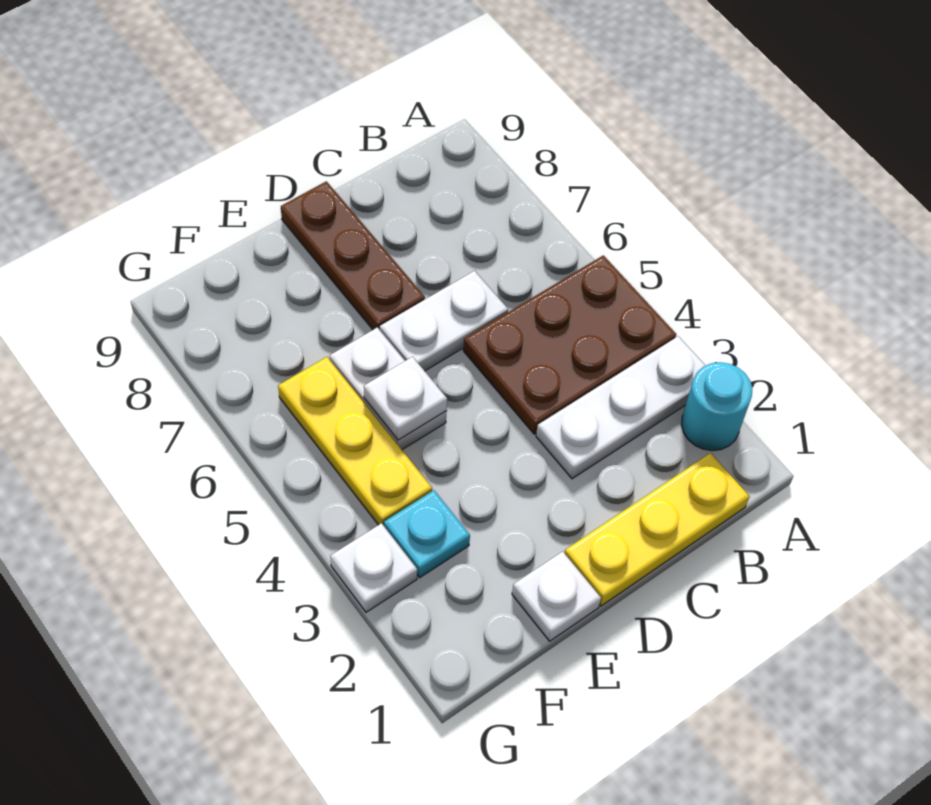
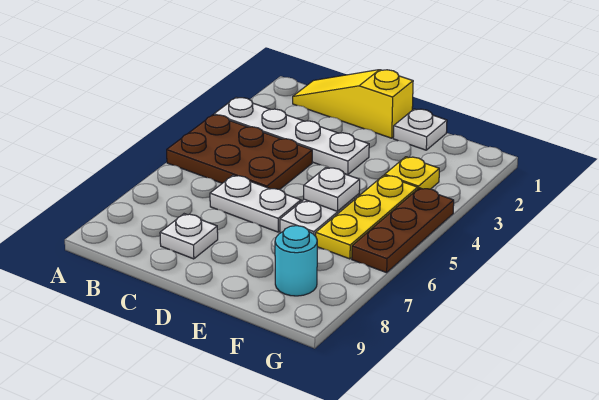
cyan round brick A2 level 1 -> cyan round brick F8 level 1
white plate A3:C3 level 1 -> white plate A3:D3 level 1
yellow plate B1:D1 level 1 -> yellow slope B1:D1 level 1 top D
brown plate D7:D9 level 1 -> brown plate G4:G6 level 1
cyan plate F3 level 1 -> yellow plate F3 level 1
white plate G3 level 1 -> white plate C8 level 1

